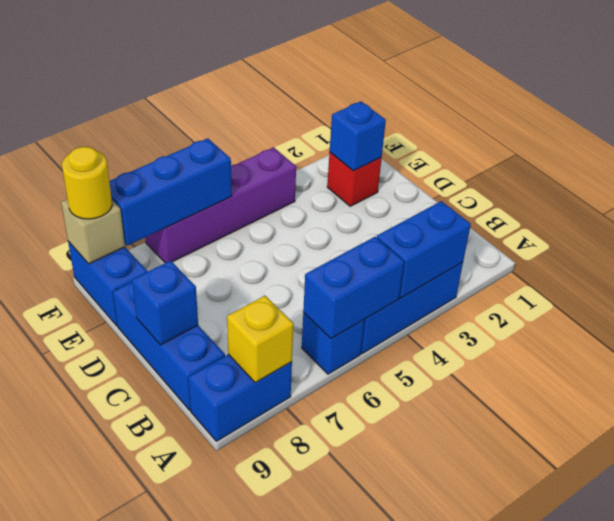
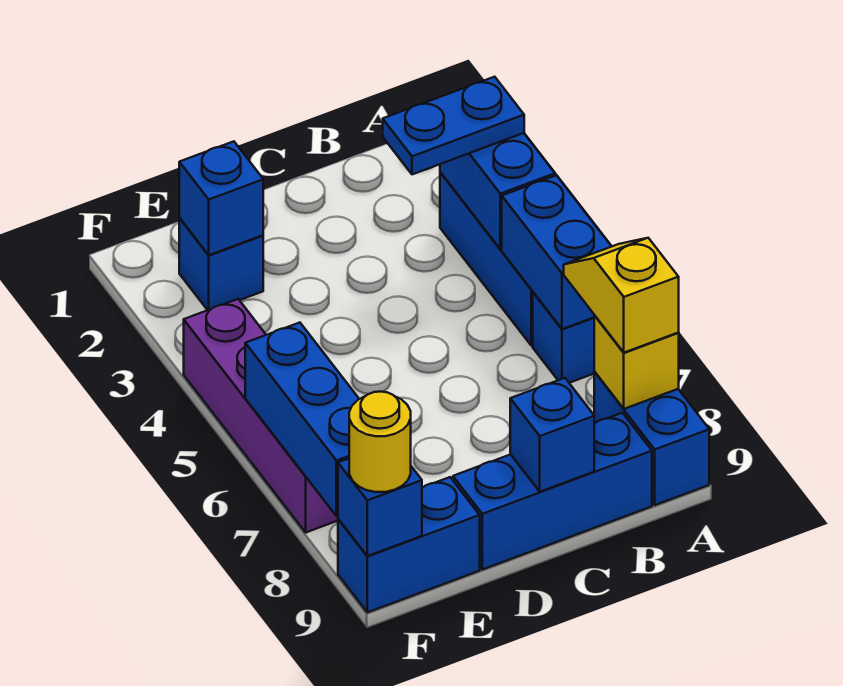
none -> blue plate A3:B3 level 3
none -> yellow slope A7:A8 level 3 top 8
red brick E2 level 1 -> blue brick E2 level 1
tan brick F9 level 2 -> blue brick F9 level 2

